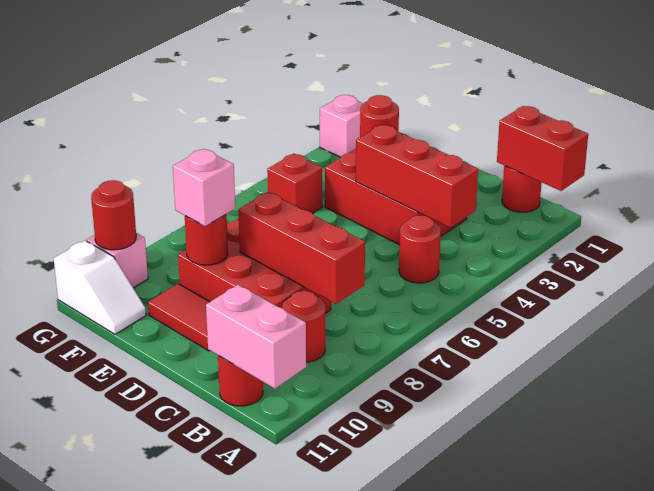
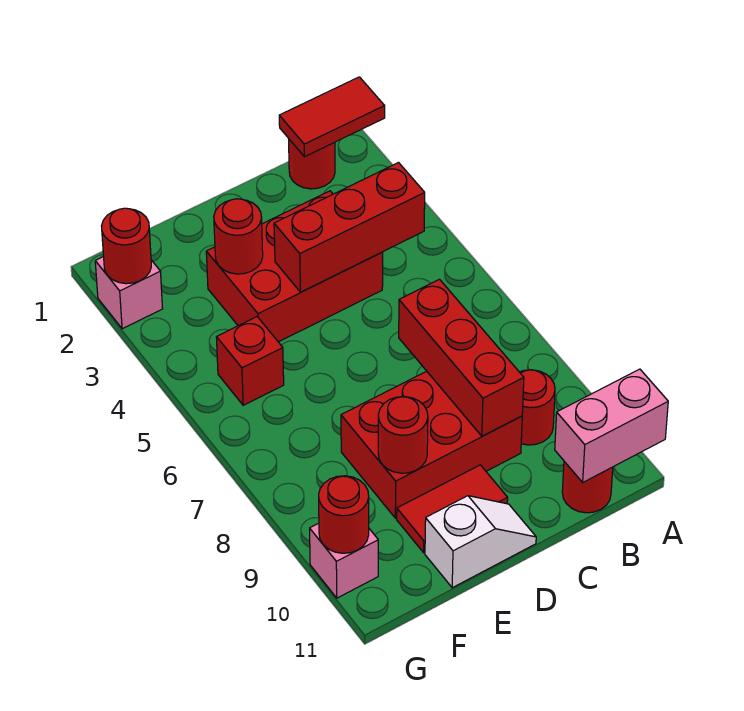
red brick A1:B1 level 2 -> red tile A1:B1 level 2
red round brick B5 level 1 -> red round brick G2 level 2
red brick B8:D8 level 2 -> red brick C7:C9 level 2
pink brick E9 level 3 -> none
white slope F11:G11 level 1 top G -> white slope D11:E11 level 1 top E

